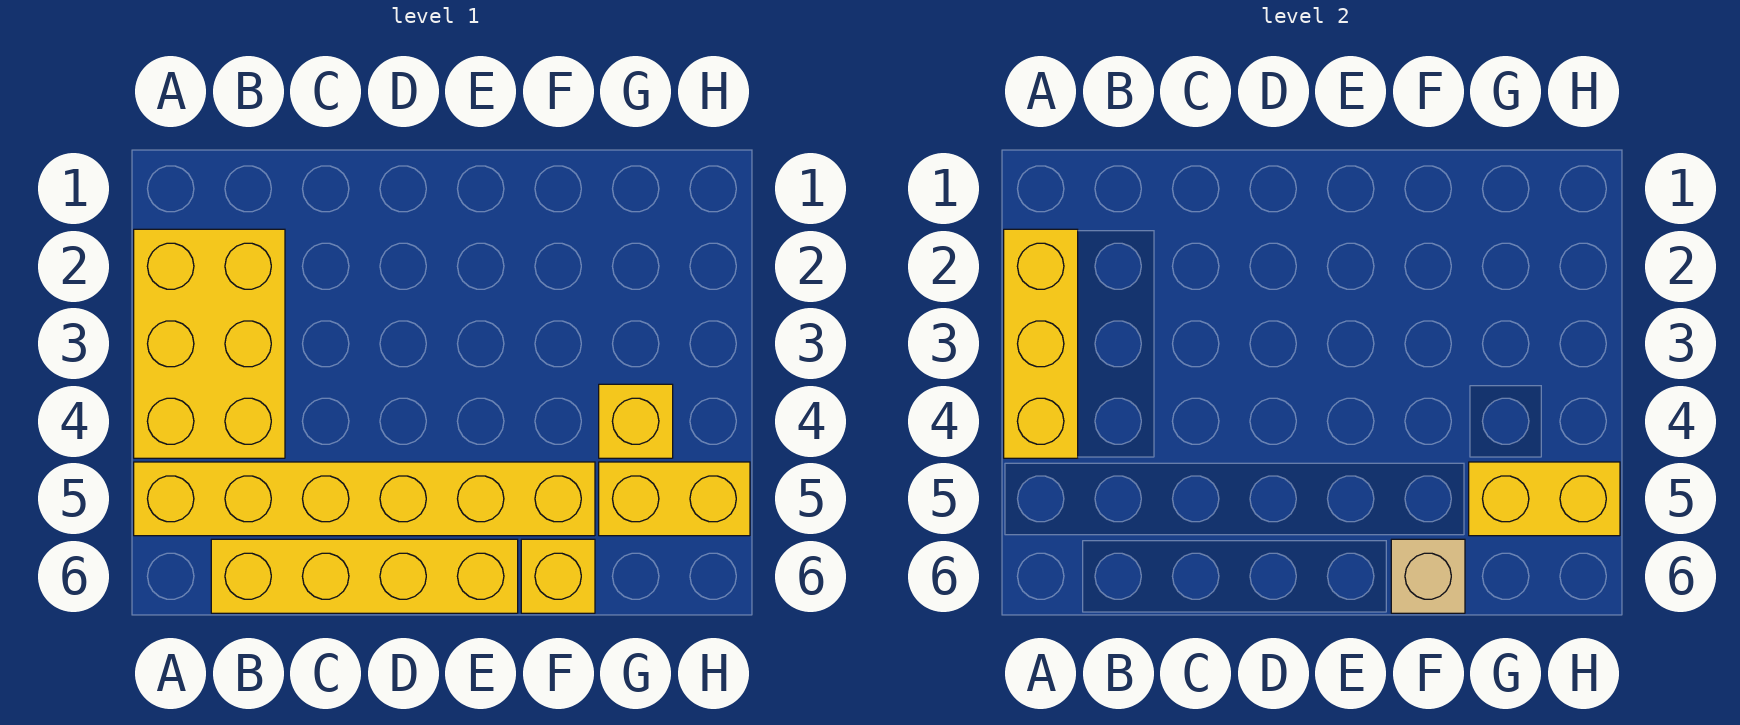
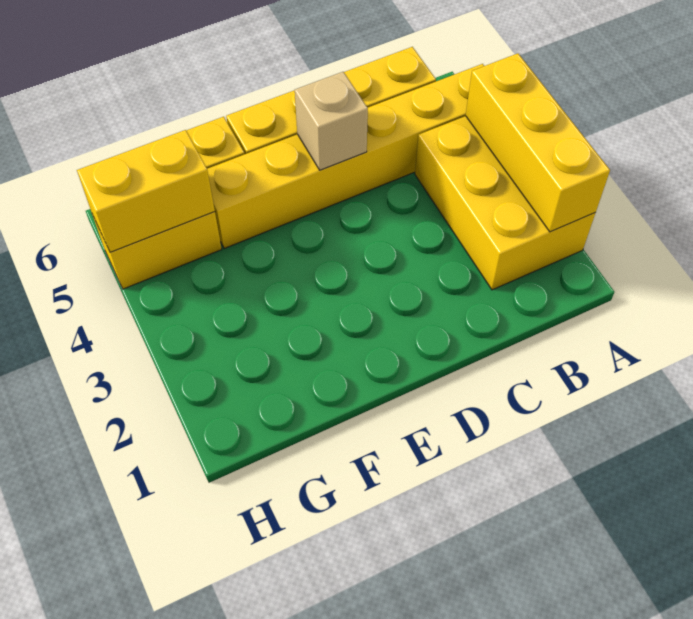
tan brick F6 level 2 -> tan brick D5 level 2
yellow brick G4 level 1 -> none

